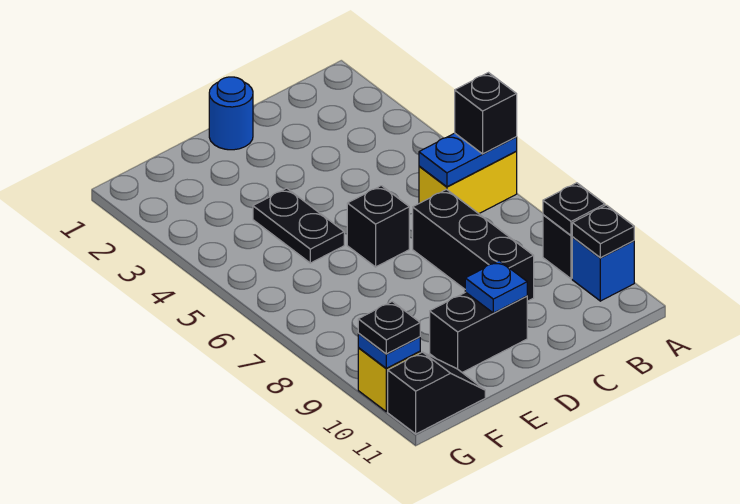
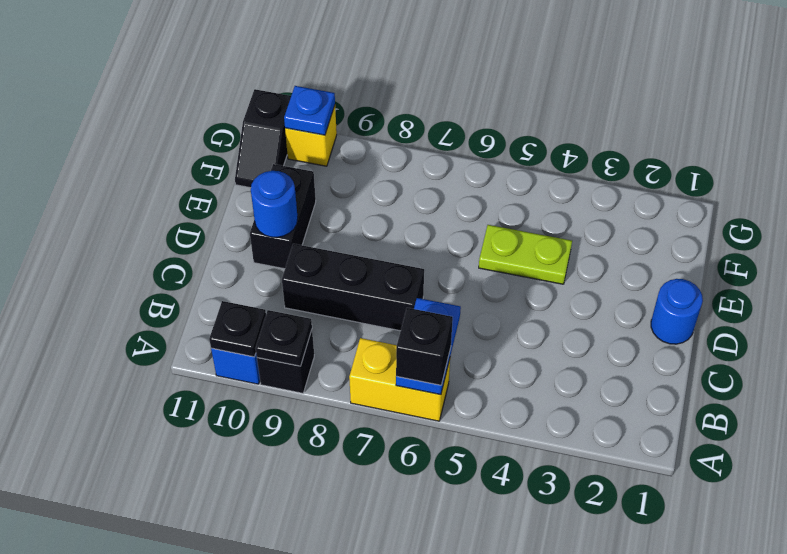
yellow brick A6:B6 level 1 -> yellow brick A6:A7 level 1
black brick D6 level 1 -> none
blue plate D10 level 2 -> blue round brick D10 level 2
black plate E4:E5 level 1 -> lime plate E4:E5 level 1
black plate G10 level 3 -> none

